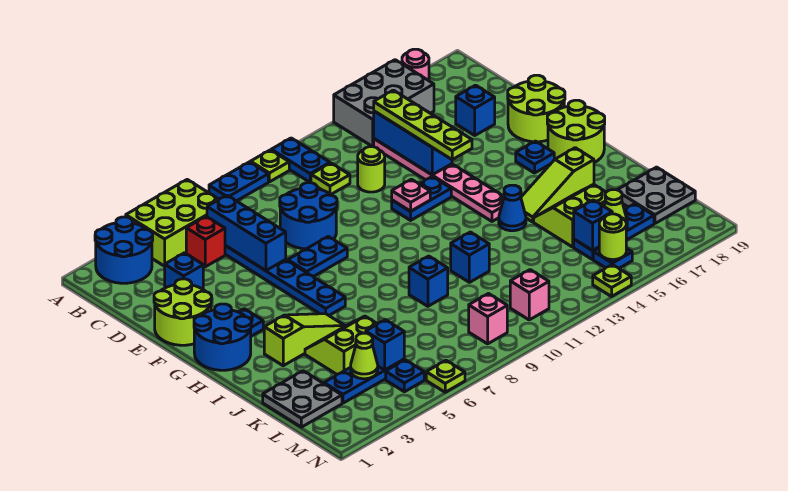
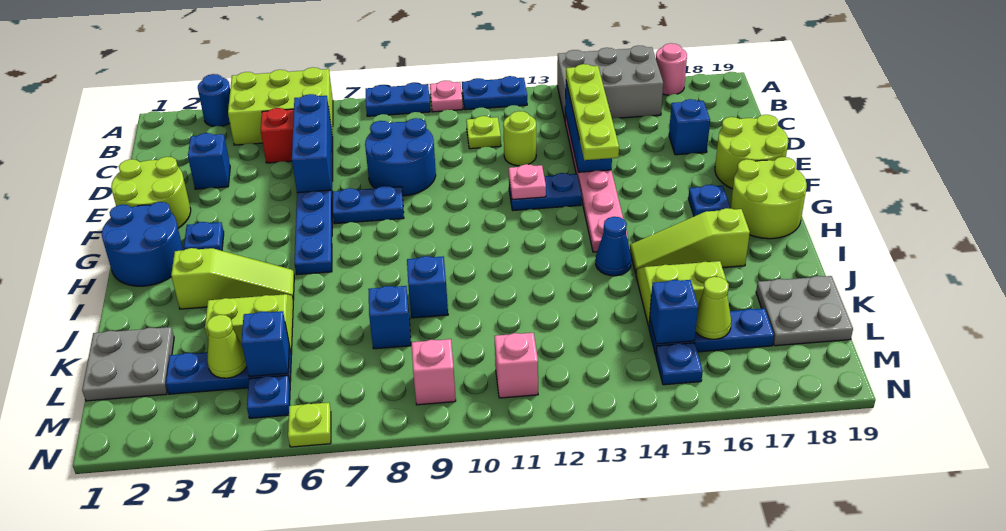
blue round brick A2:B3 level 1 -> blue round brick A3 level 1
lime plate A10 level 1 -> pink plate A10 level 1
blue plate A11:B11 level 1 -> blue plate A11:A12 level 1
blue brick J11 level 1 -> blue brick K8 level 1
lime round brick M15 level 2 -> none
lime plate N14 level 1 -> none

